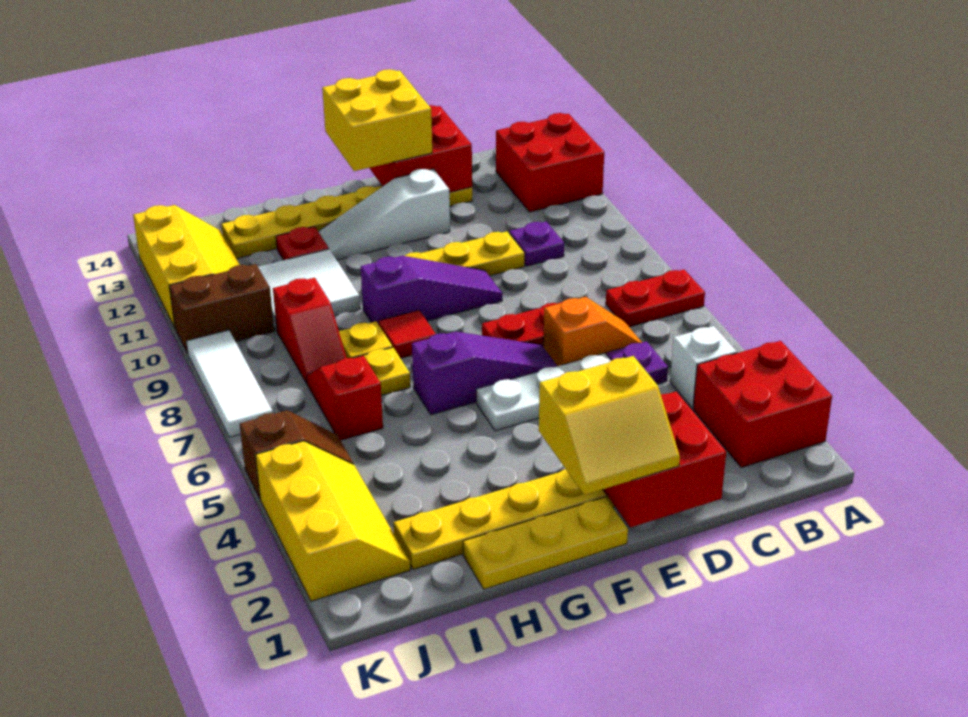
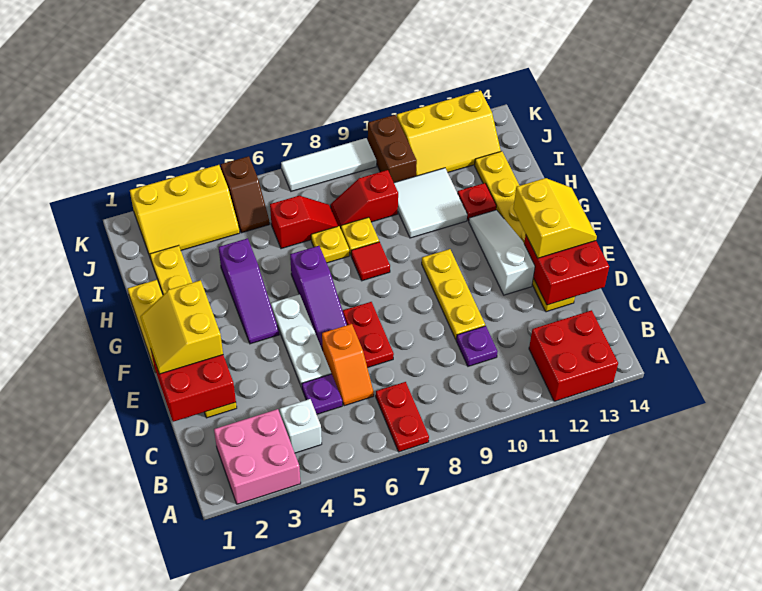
red brick A2:B3 level 1 -> pink brick A2:B3 level 1
purple slope E9:G9 level 1 top G -> purple slope F4:H4 level 1 top H
yellow brick E13:F14 level 3 -> yellow slope E13:F14 level 3 top 13

